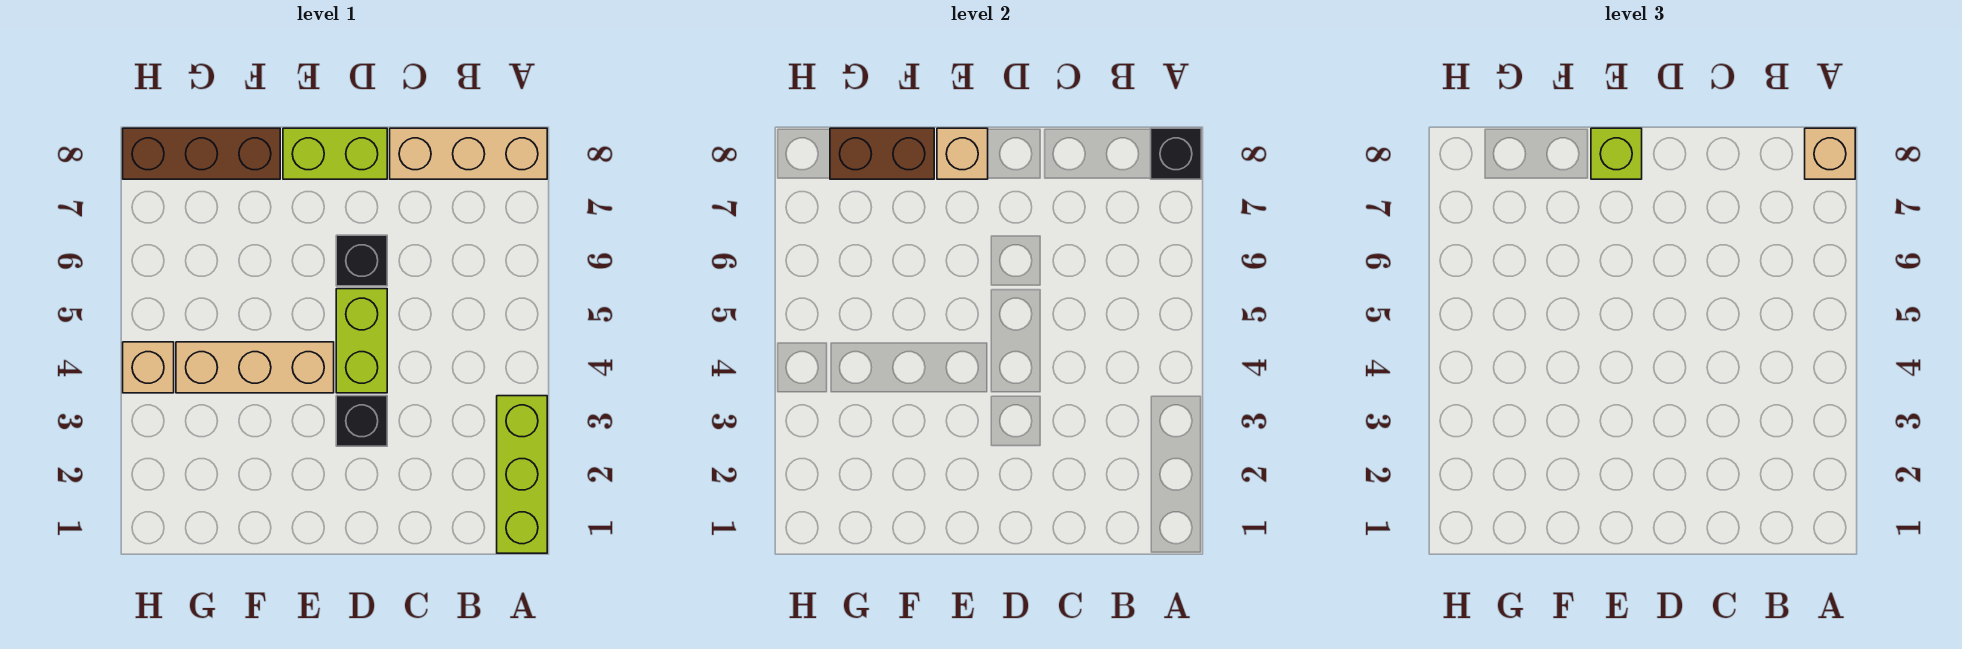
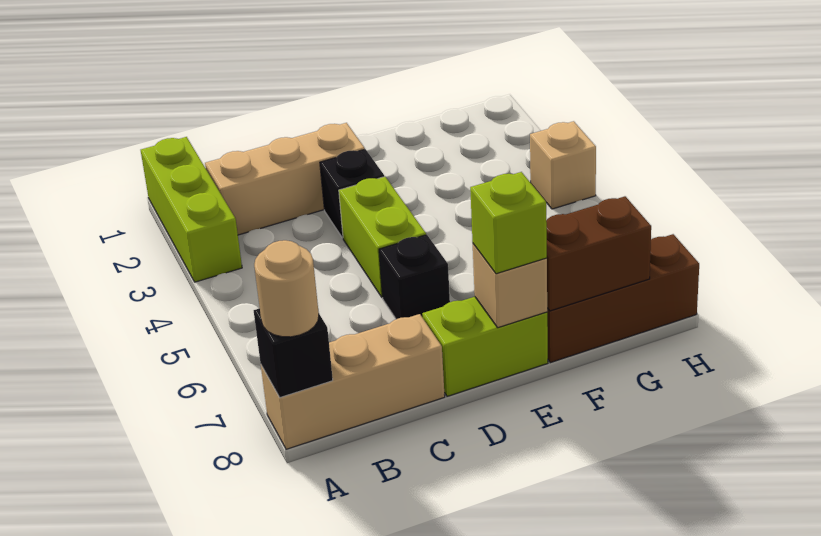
tan brick A8 level 3 -> tan round brick A8 level 3
tan brick E4:G4 level 1 -> tan brick B2:D2 level 1

